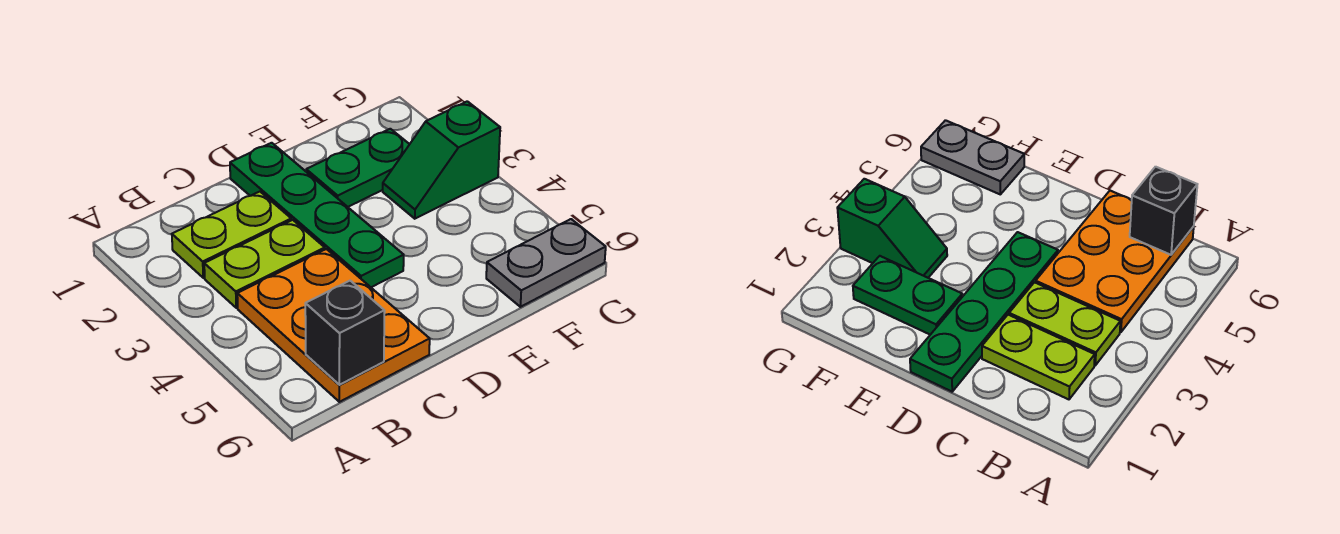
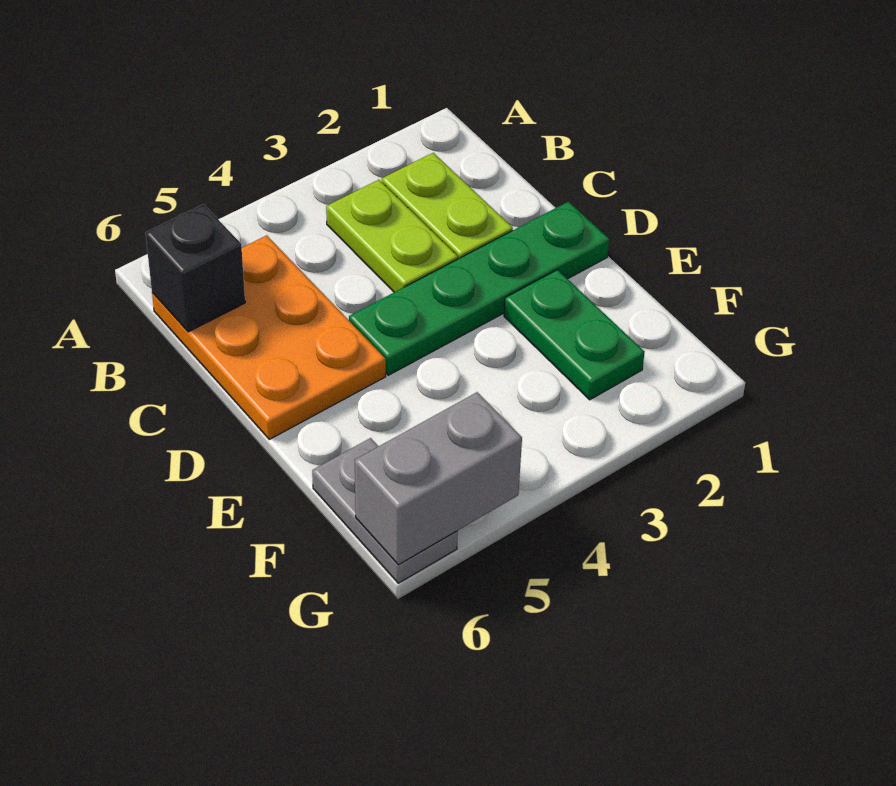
orange plate B4:C6 level 1 -> orange plate B5:D6 level 1
green slope F3:G3 level 1 top G -> none
none -> grey brick G5:G6 level 2

